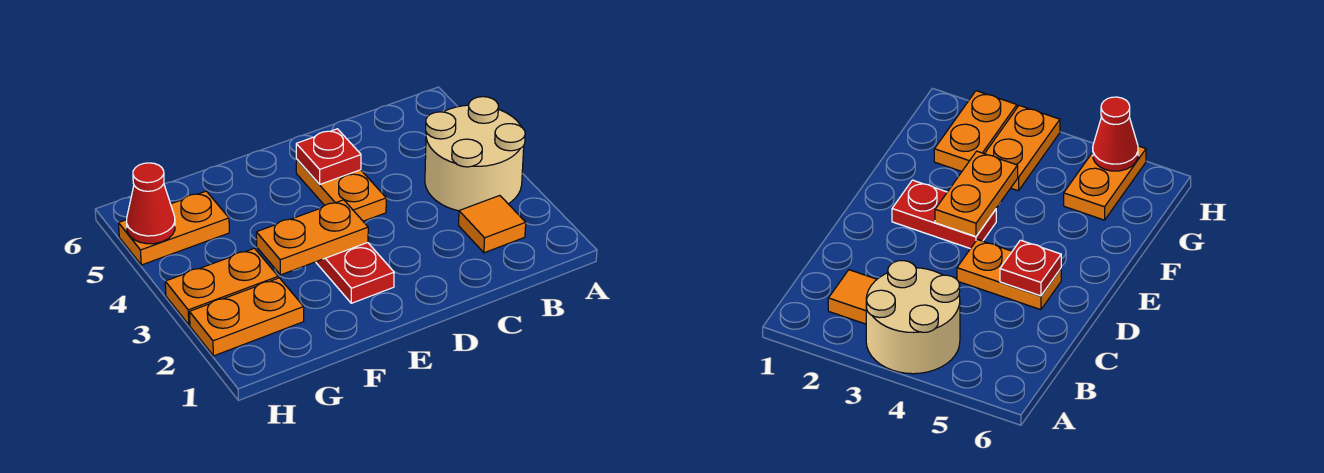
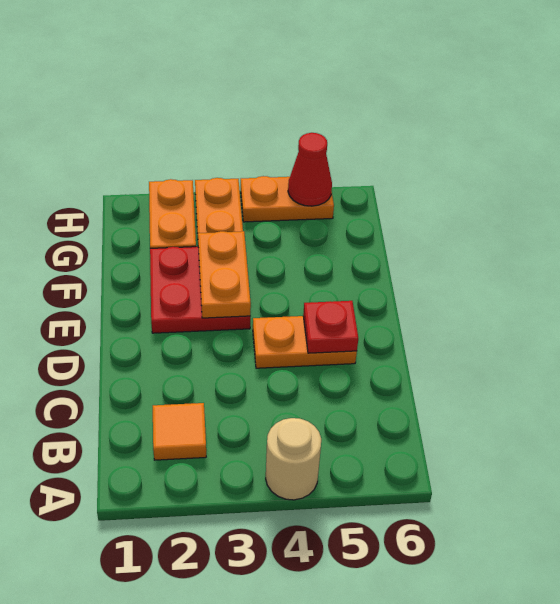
tan round brick A3:B4 level 1 -> tan round brick A4 level 1
red plate E2:E3 level 1 -> red plate E2:F3 level 1
orange plate G5:H5 level 1 -> orange plate H4:H5 level 1

